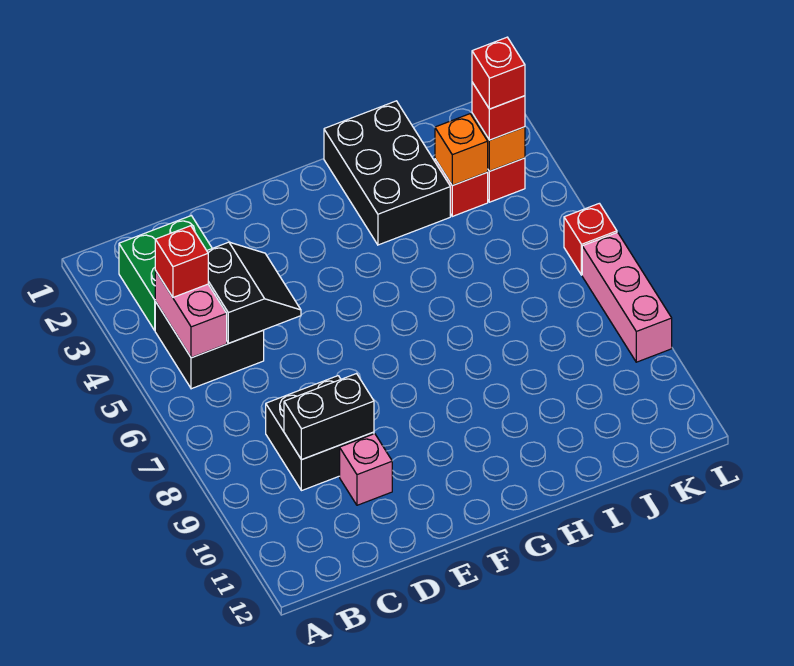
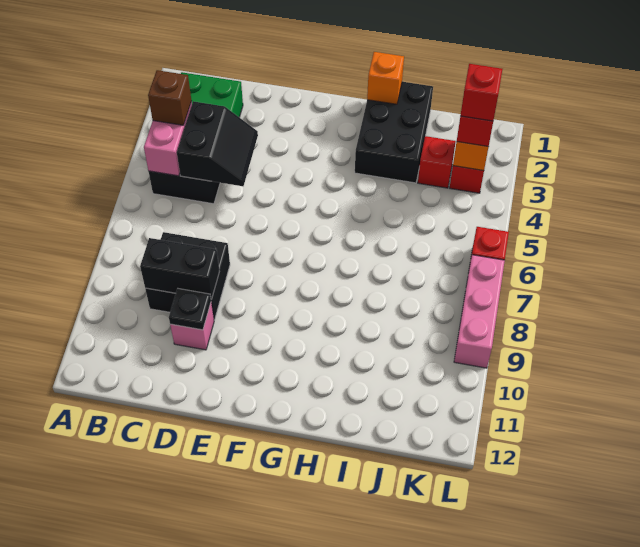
red brick B4 level 3 -> brown brick B4 level 3
none -> black plate D10 level 2
orange brick J3 level 2 -> orange brick H1 level 2

